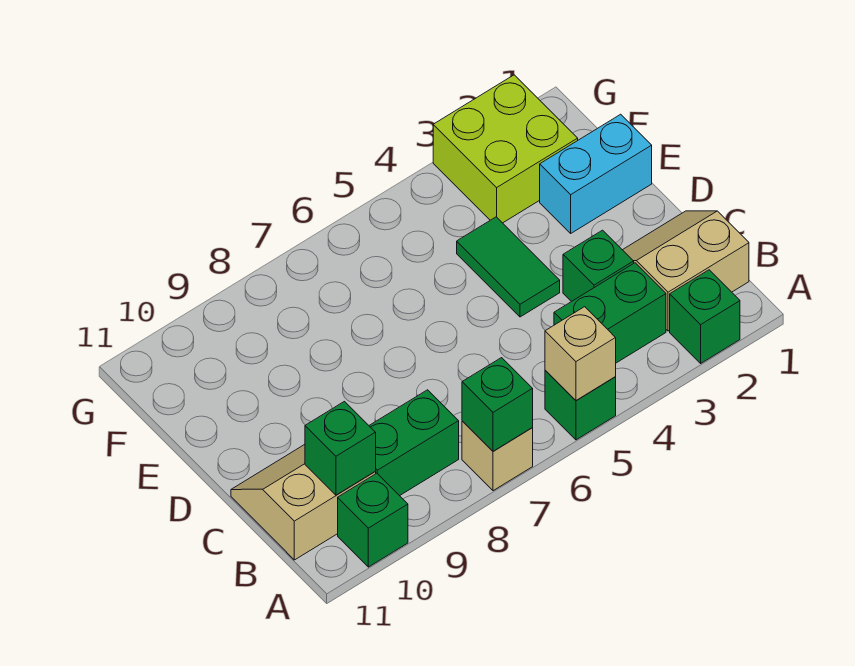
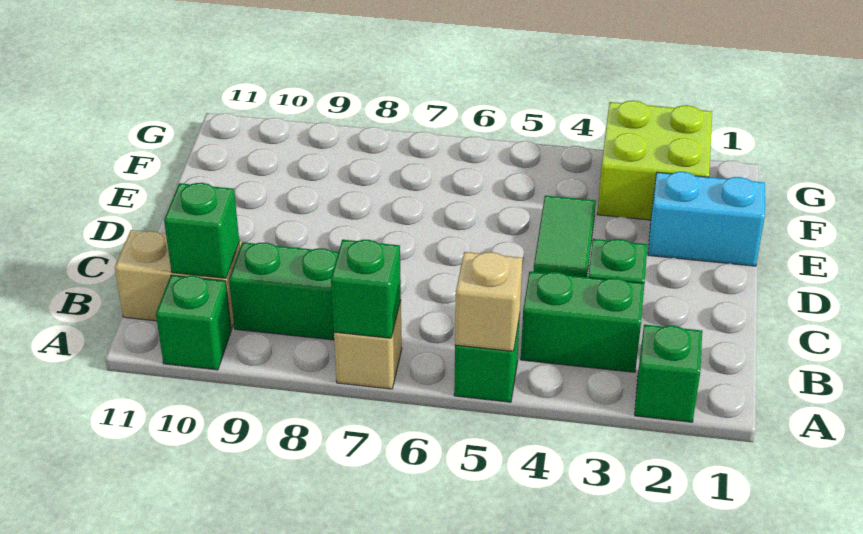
tan slope B1:C2 level 1 top B -> none

